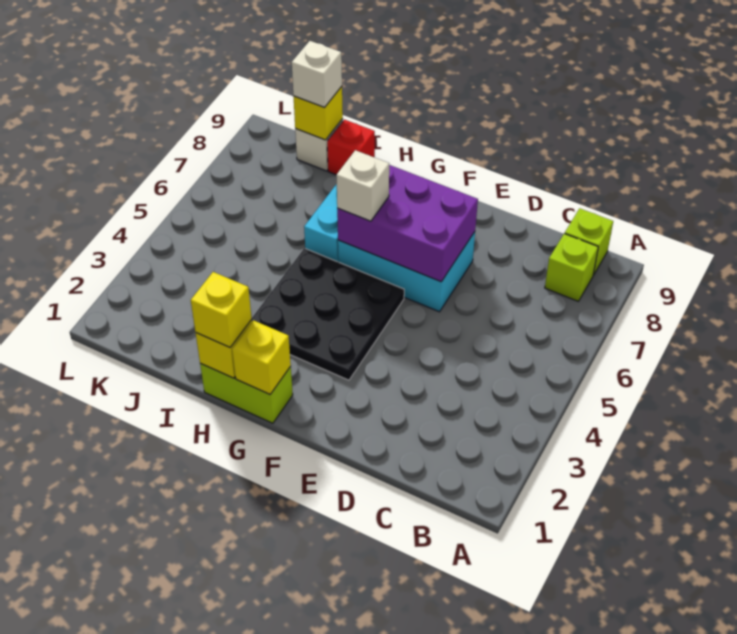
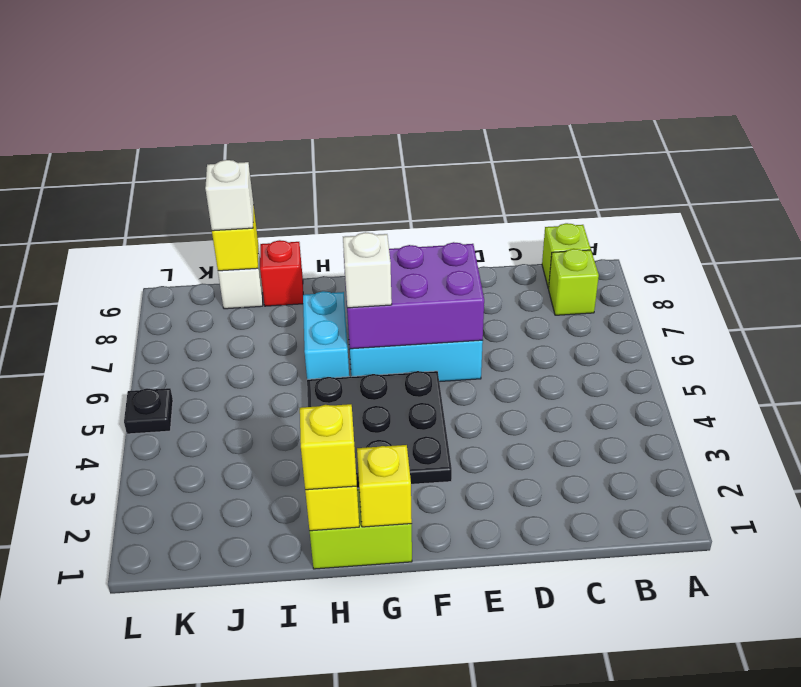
none -> black plate L5 level 1

